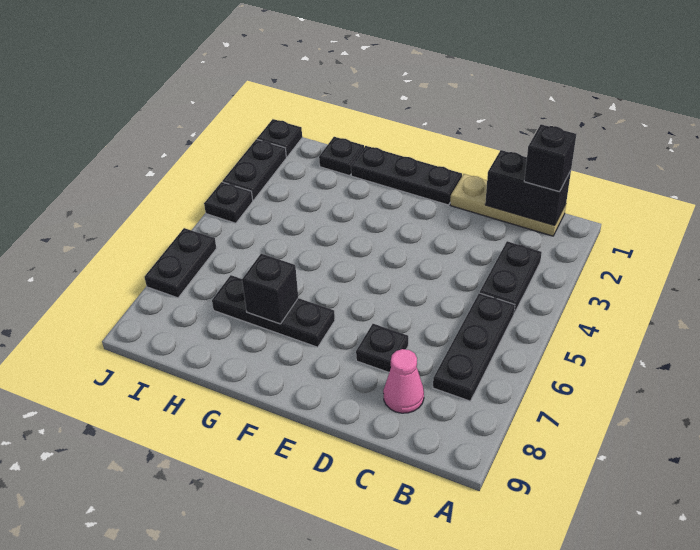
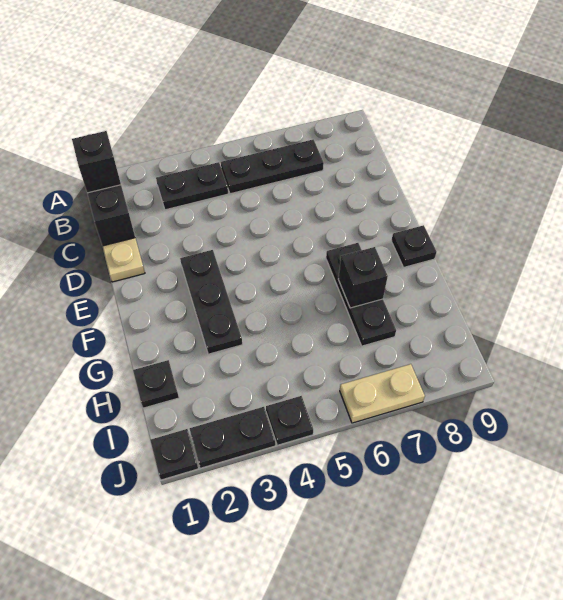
pink cone C8 level 1 -> none
black plate D7 level 1 -> black plate F9 level 1
black plate E1:G1 level 1 -> black plate E3:G3 level 1
black plate J6:J7 level 1 -> tan plate J6:J7 level 1

